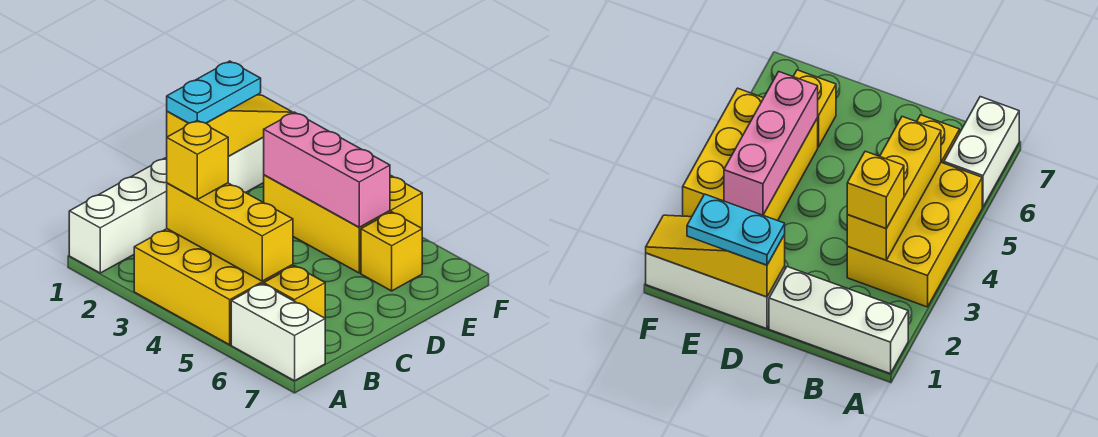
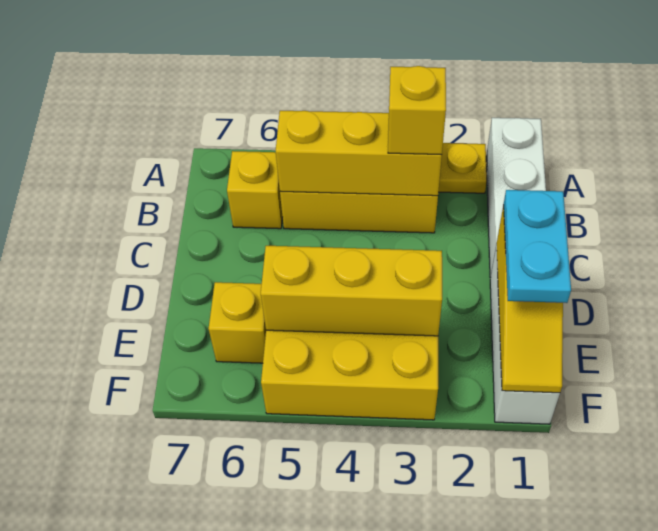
none -> yellow plate A2 level 1
white brick A6:A7 level 1 -> none
pink brick E3:E5 level 2 -> yellow brick E3:E5 level 2

